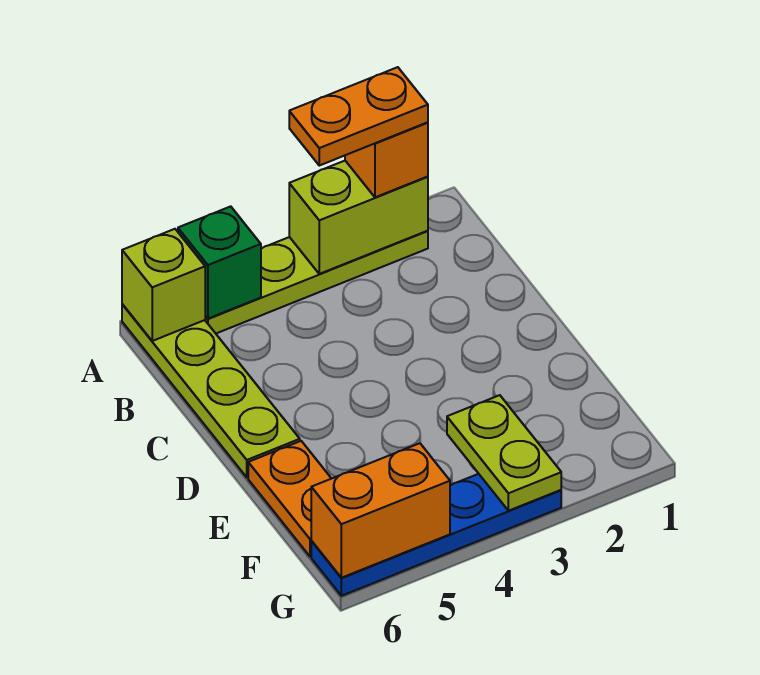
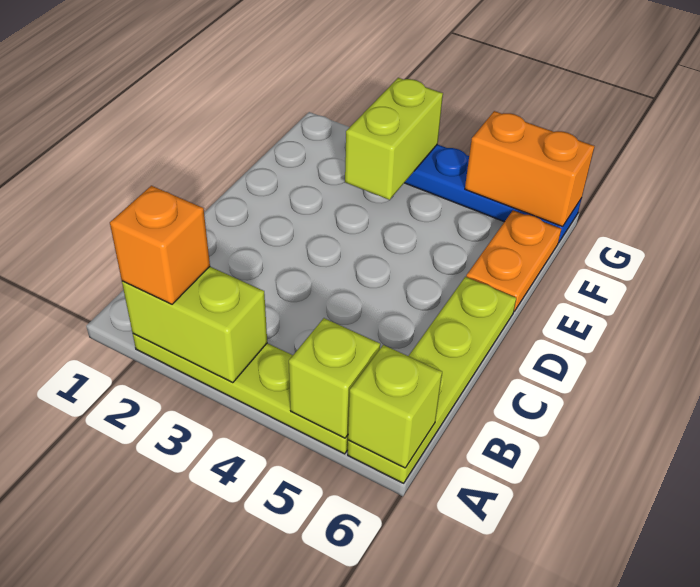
orange plate A2:A3 level 4 -> none
green brick A5 level 2 -> lime brick A5 level 2
lime plate F3:G3 level 2 -> lime brick F3:G3 level 2

